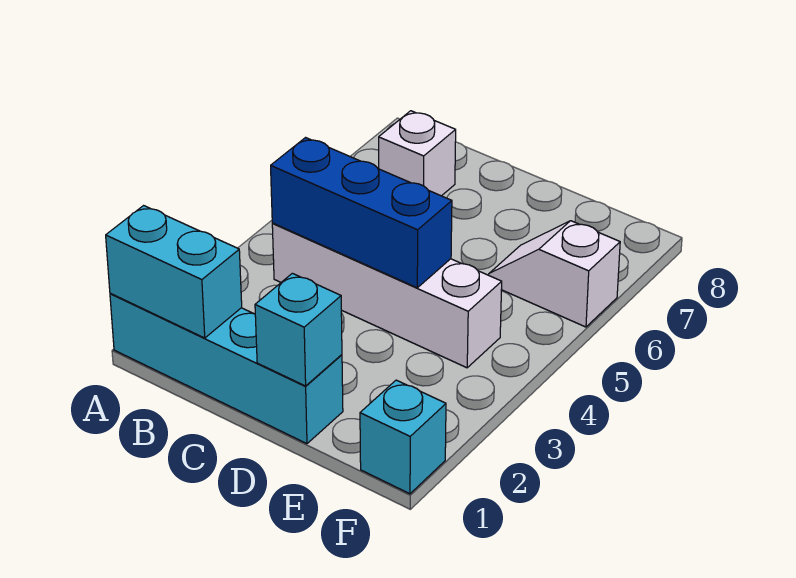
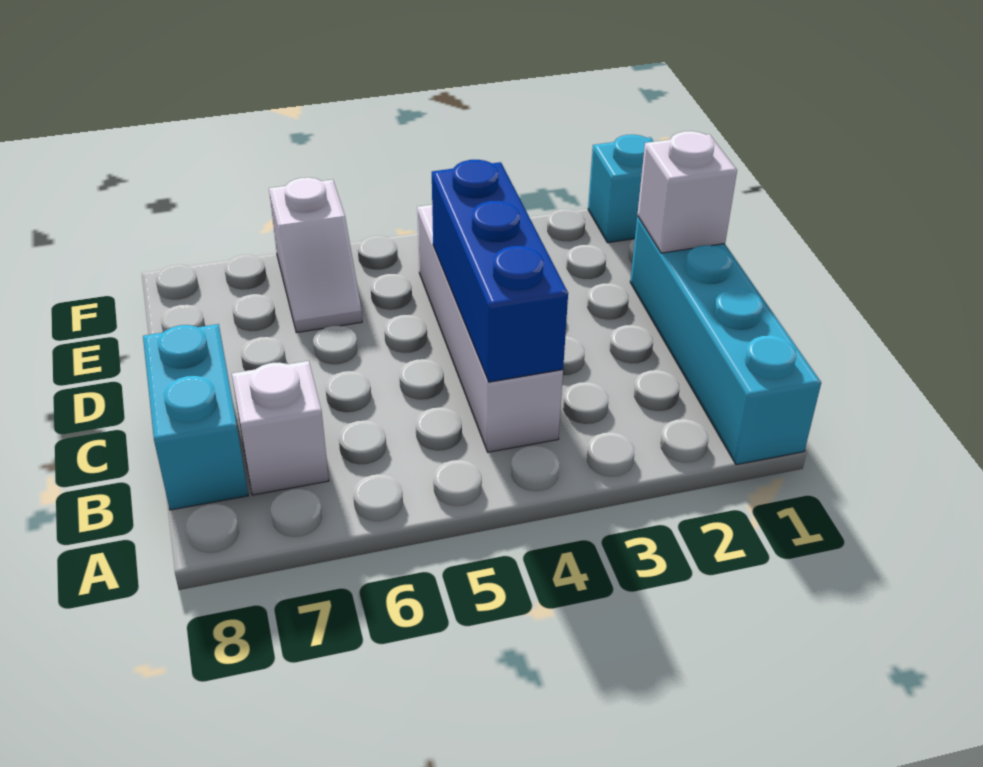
cyan brick A1:B1 level 2 -> cyan brick B8:C8 level 1
cyan brick D1 level 2 -> white brick D1 level 2

